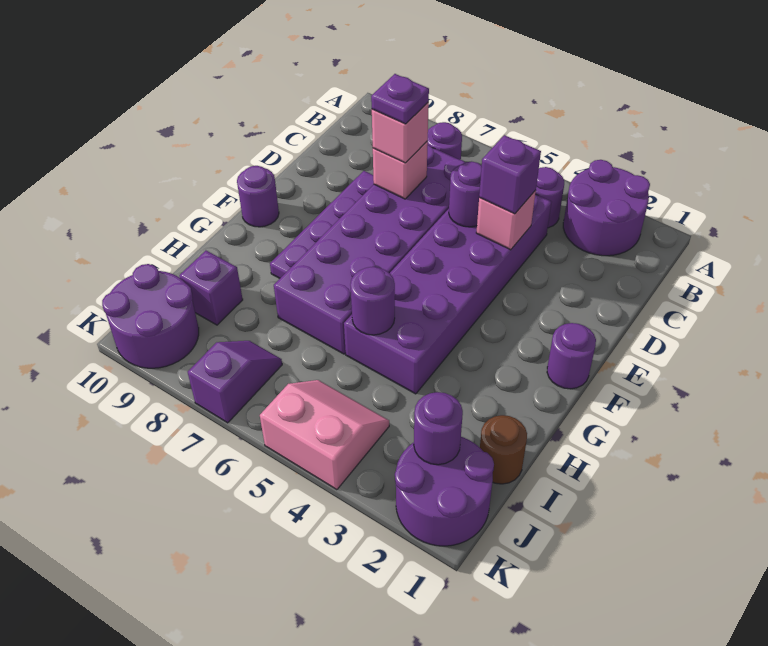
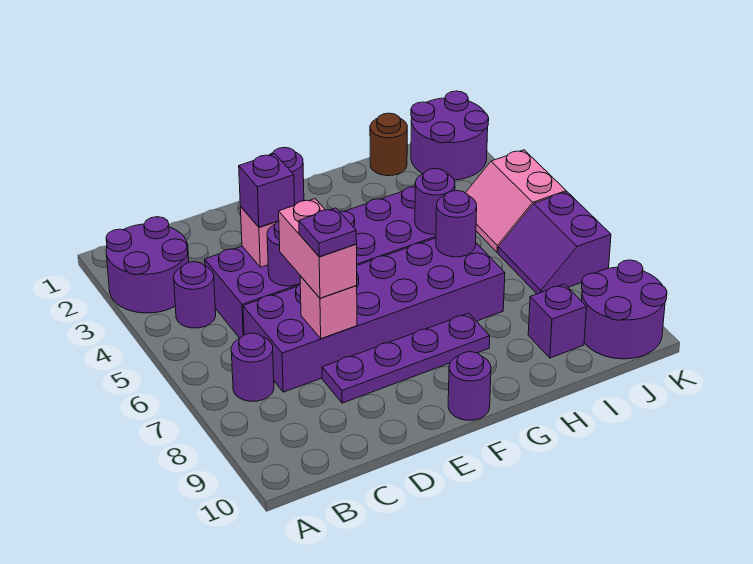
pink brick D7 level 3 -> pink brick D6:D7 level 3
purple round brick J2 level 2 -> purple round brick H6 level 2
purple slope J7:K7 level 1 top K -> purple slope J6:K7 level 1 top K

